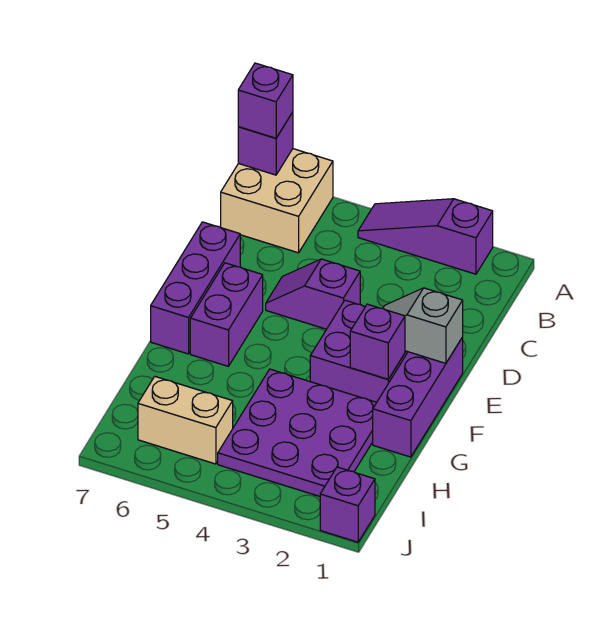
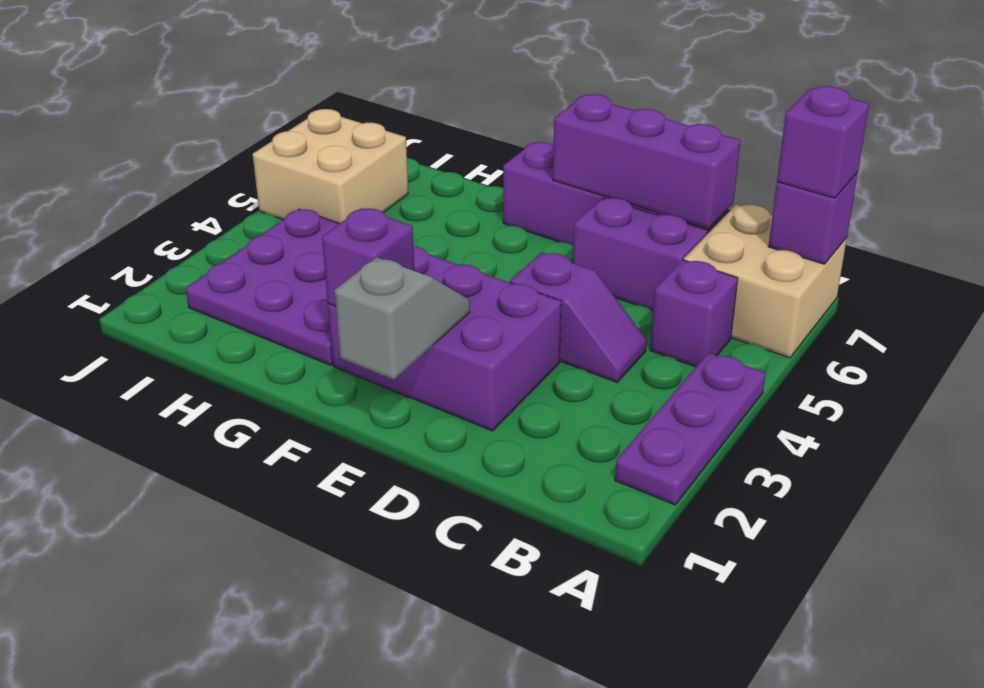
purple slope A2:A4 level 1 top 2 -> purple plate A2:A4 level 1
purple slope D4:D5 level 1 top 4 -> purple slope C4:D4 level 1 top D
purple brick E1:G1 level 1 -> purple brick C7:E7 level 2
purple brick E2:F3 level 1 -> purple brick D2:F3 level 1
purple brick E6:F6 level 1 -> purple brick C6:D6 level 1
tan brick I5:I6 level 1 -> tan brick I5:J6 level 1
purple brick J1 level 1 -> purple brick B5 level 1

